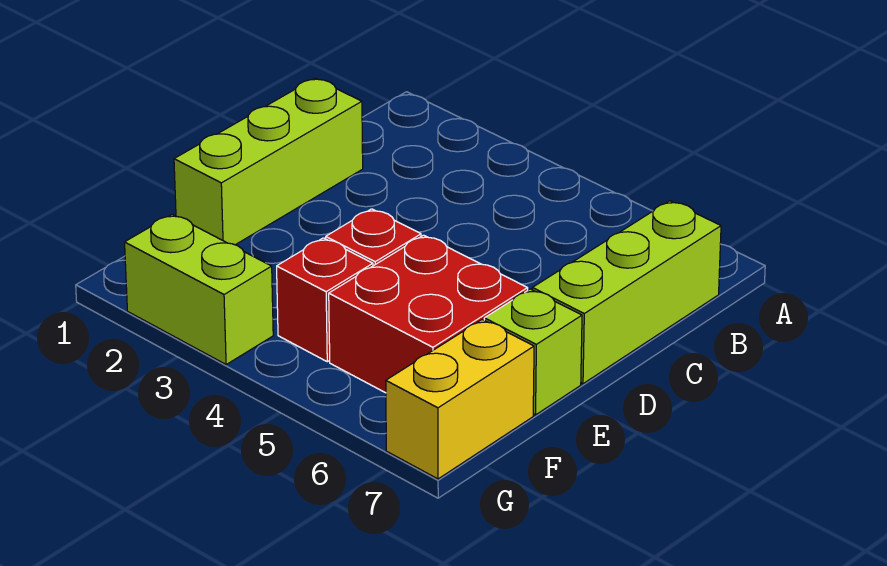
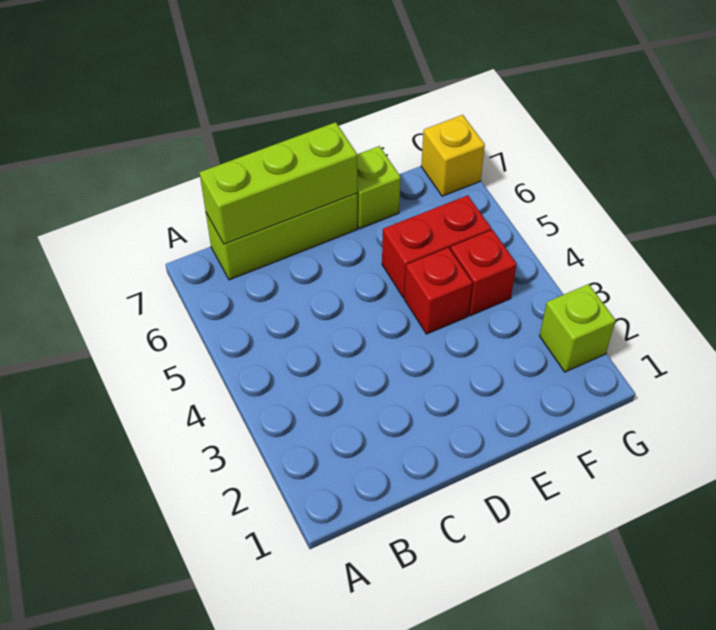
lime brick C1:E1 level 1 -> lime brick B7:D7 level 2
red brick E5:F6 level 1 -> red brick E5:F5 level 1
yellow brick F7:G7 level 1 -> yellow brick G7 level 1
lime brick G2:G3 level 1 -> lime brick G2 level 1

